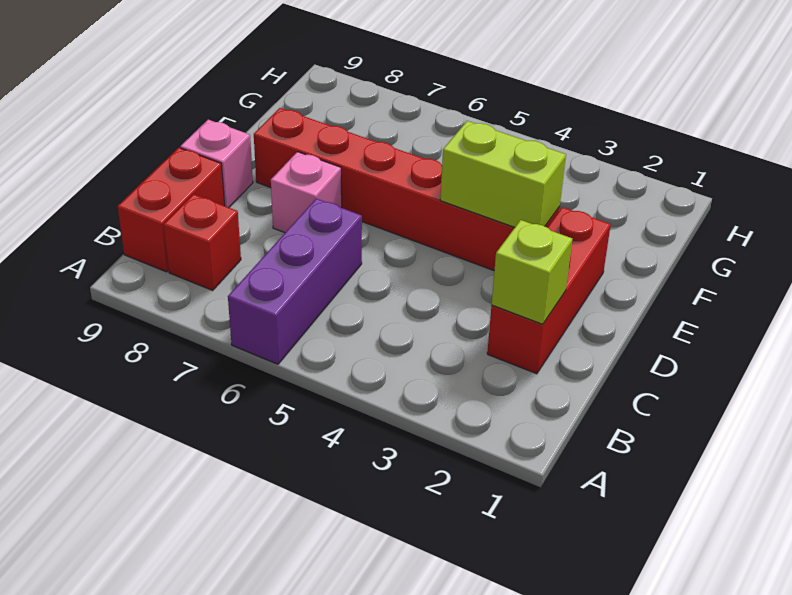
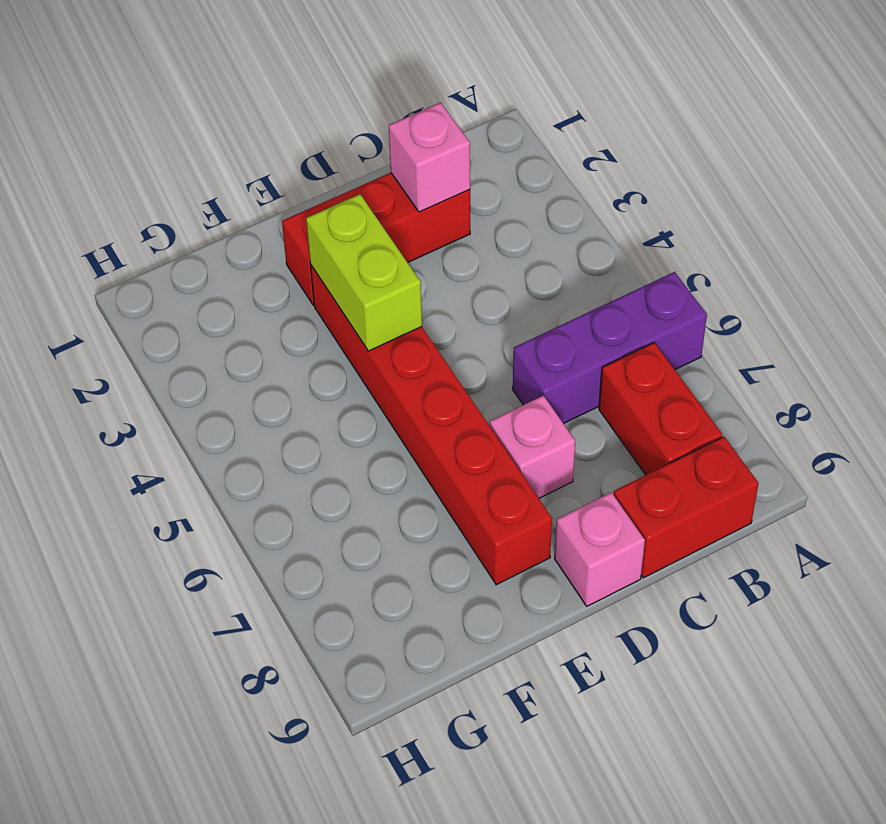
red brick B8 level 1 -> red brick B7:B8 level 1
lime brick C2 level 2 -> pink brick C2 level 2

